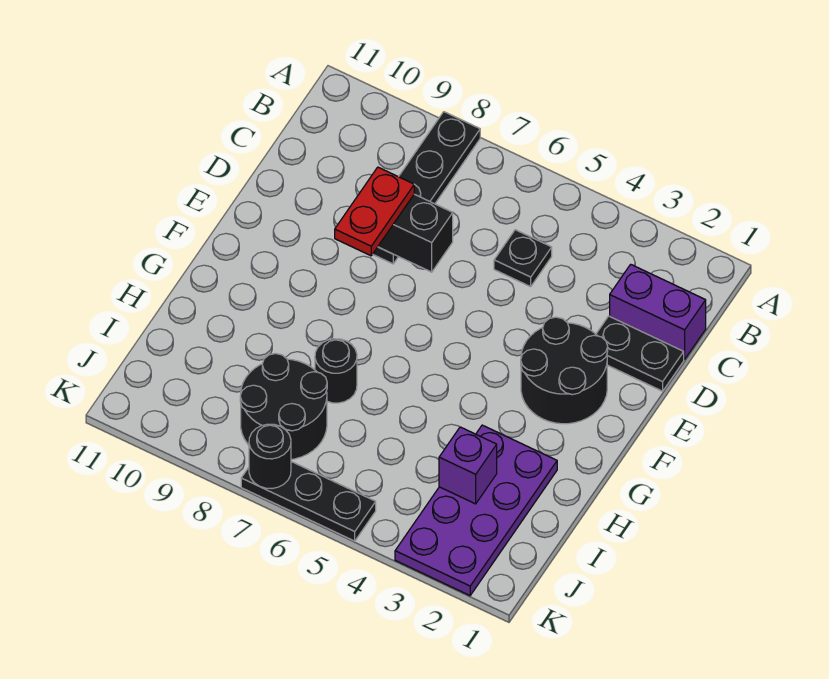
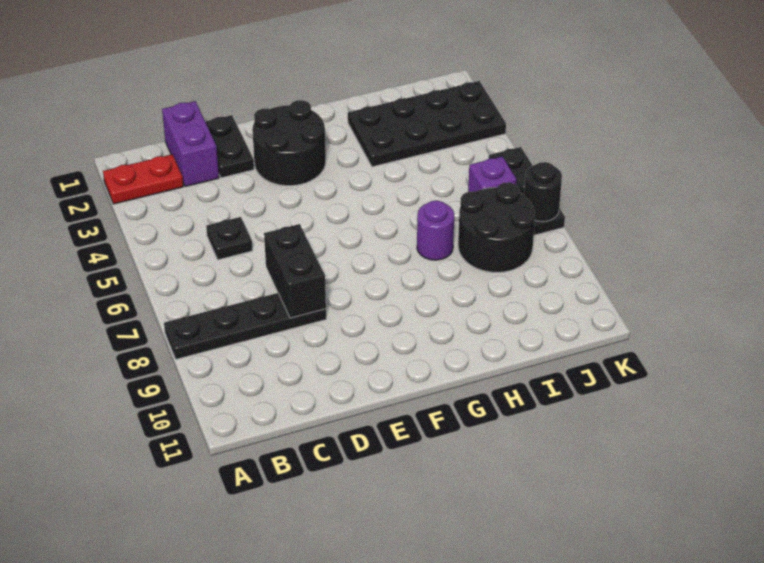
red plate D8:E8 level 3 -> red plate A2:B2 level 1
purple plate H2:K3 level 1 -> black plate H2:K3 level 1
black round brick H7 level 1 -> purple round brick H7 level 1
purple brick I3 level 2 -> purple brick J6 level 1

